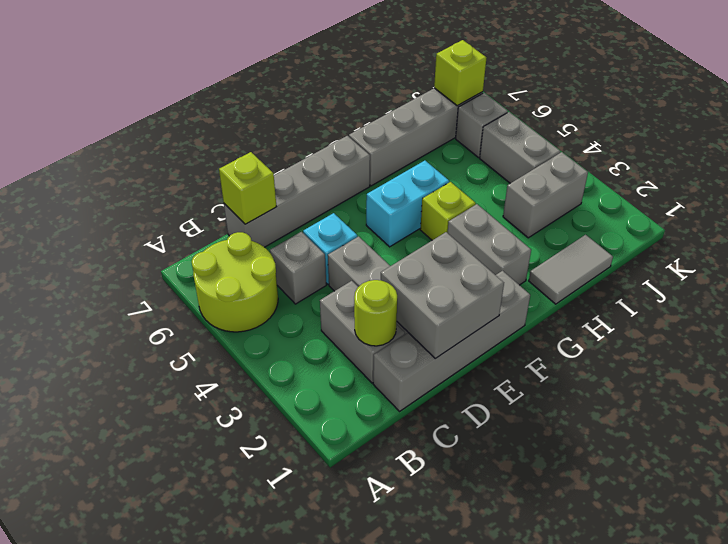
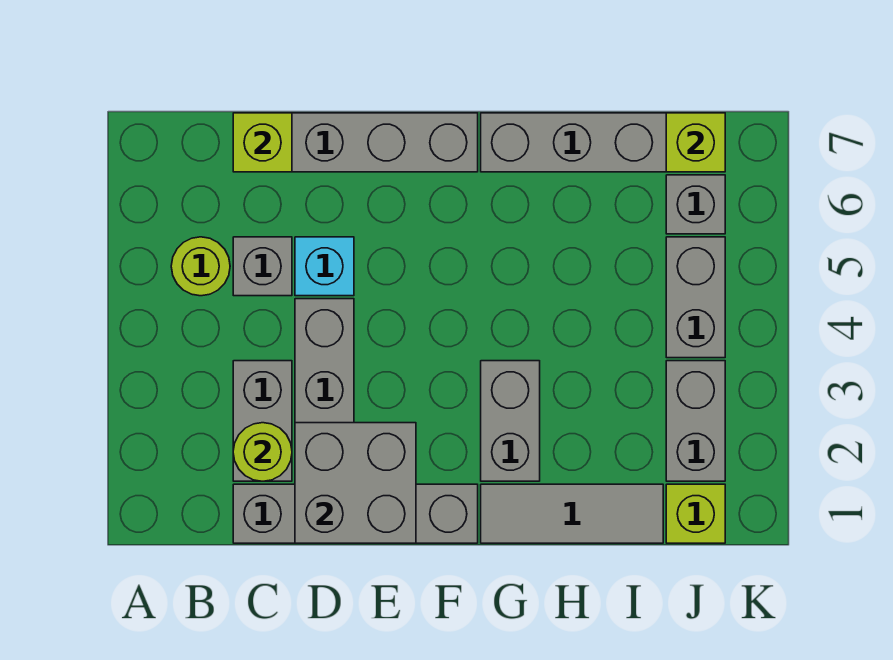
lime round brick A5:B6 level 1 -> lime round brick B5 level 1
cyan brick F5:G5 level 1 -> none
lime brick G4 level 1 -> lime brick J1 level 1
grey tile H1:I1 level 1 -> grey tile G1:I1 level 1
grey brick I3:J3 level 1 -> grey brick J2:J3 level 1

